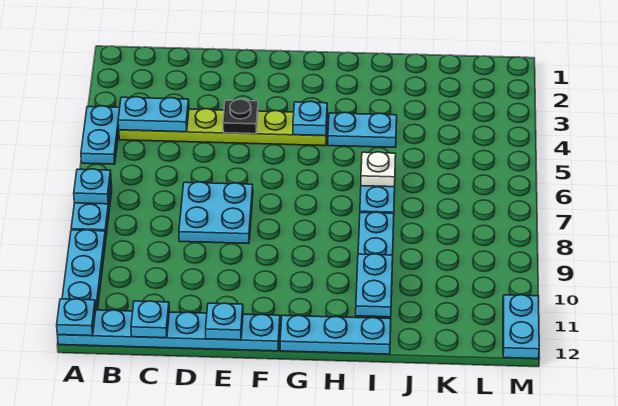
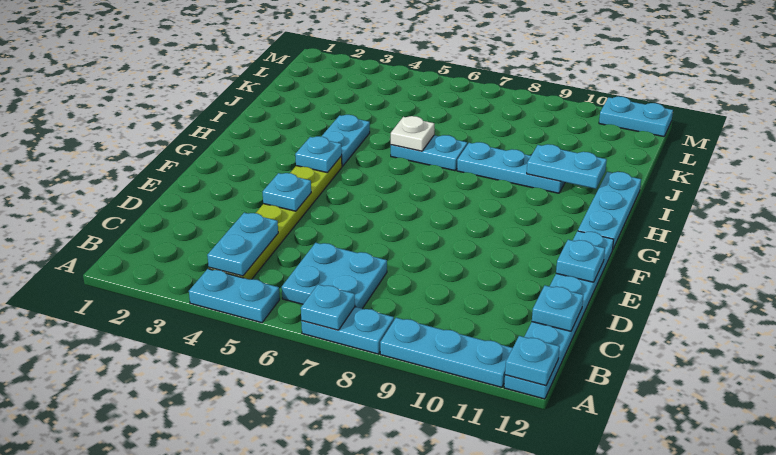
cyan plate D7:E8 level 1 -> cyan plate B6:C7 level 1
black plate E4 level 2 -> cyan plate E4 level 2

